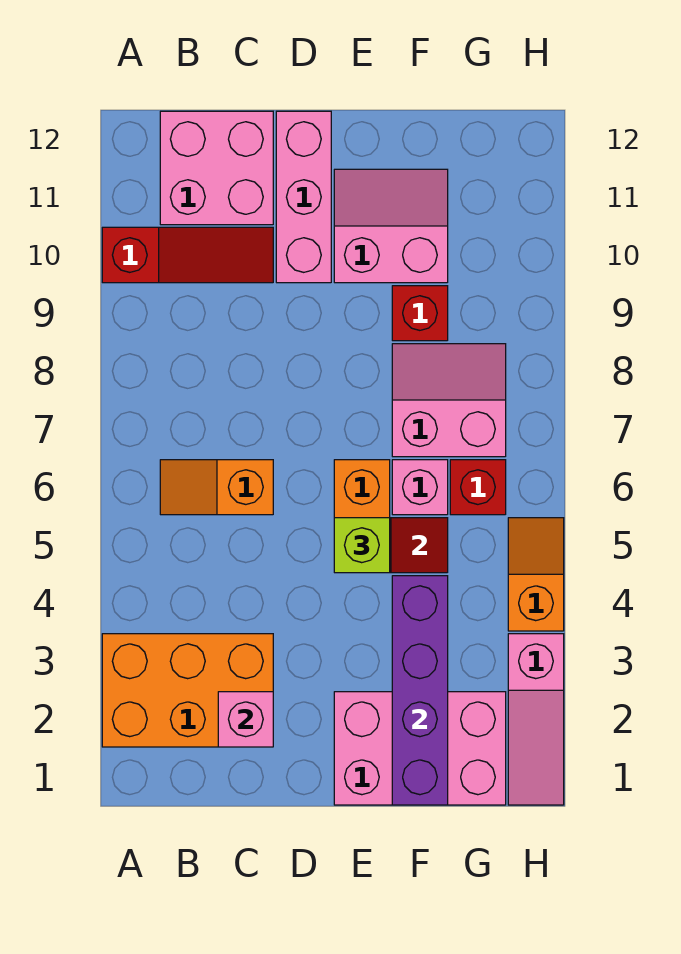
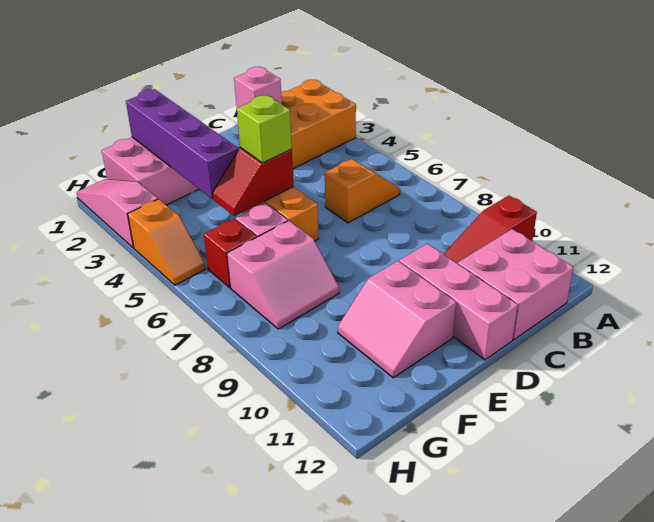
pink slope E10:F11 level 1 top 10 -> pink slope E10:F11 level 1 top E
red brick F9 level 1 -> none

